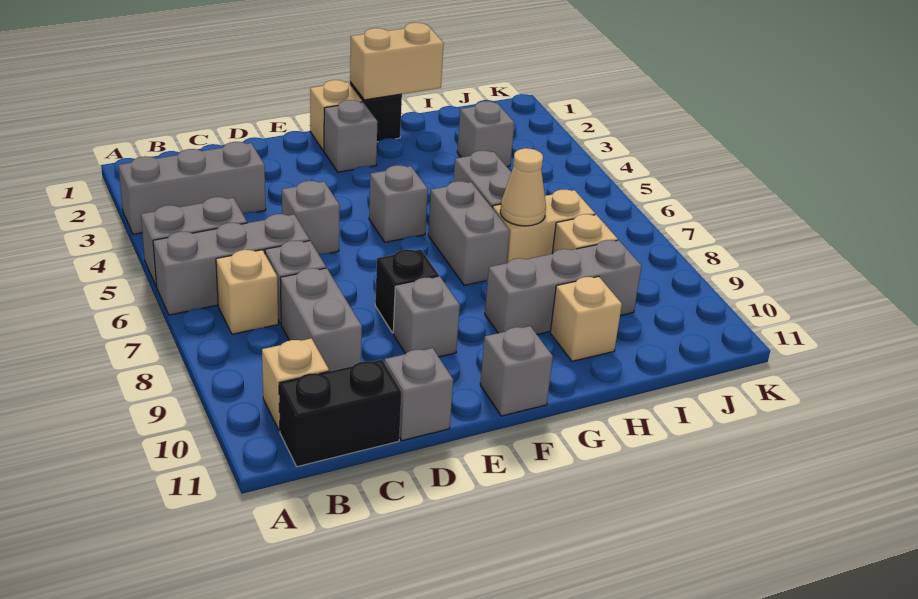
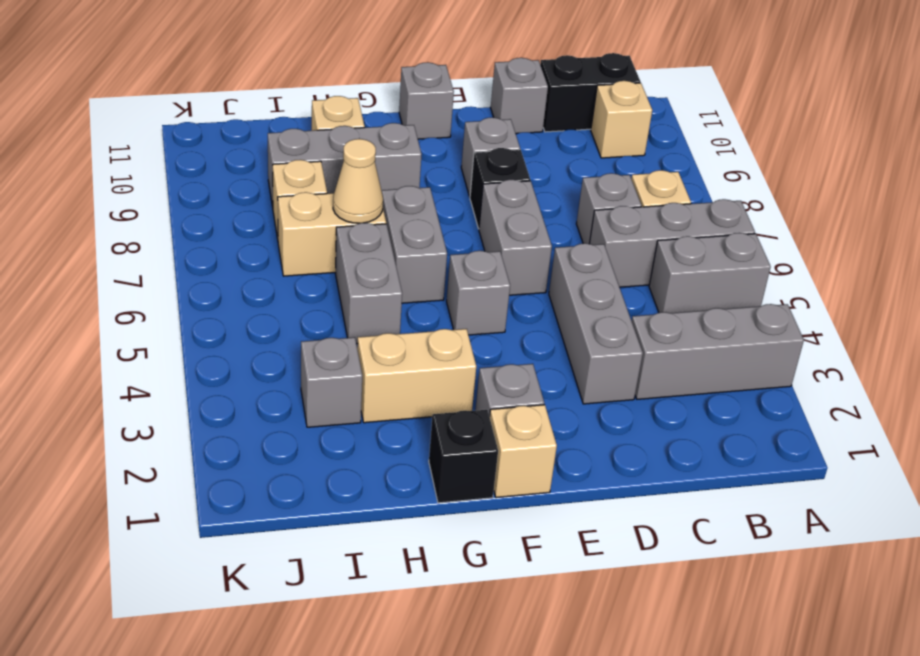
grey brick C8:C9 level 1 -> grey brick E6:E7 level 1
grey brick D5 level 1 -> grey brick D3:D5 level 1
tan brick G1:H1 level 2 -> tan brick G3:H3 level 1

